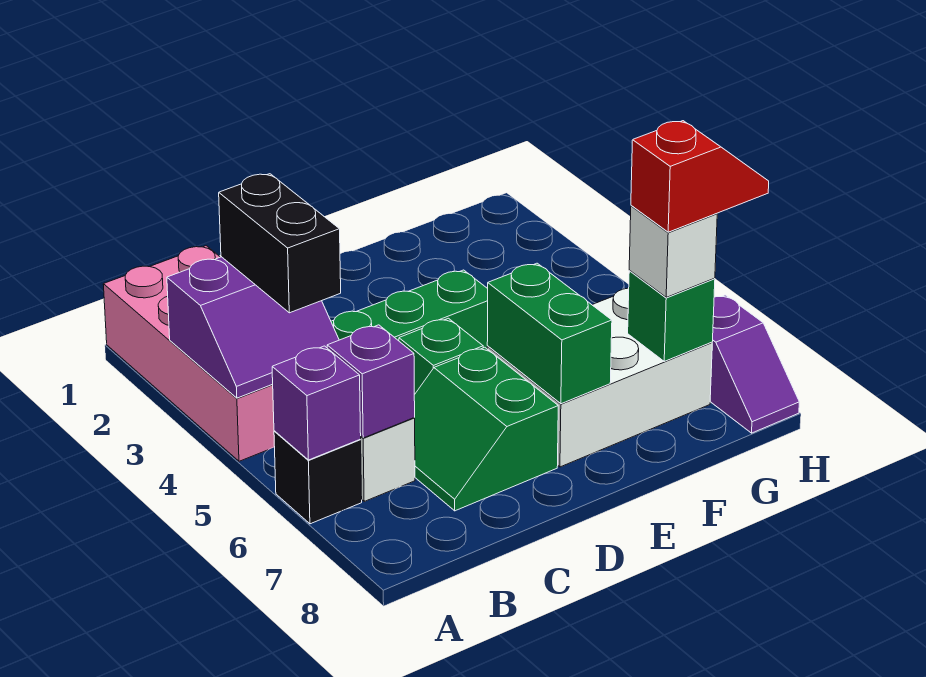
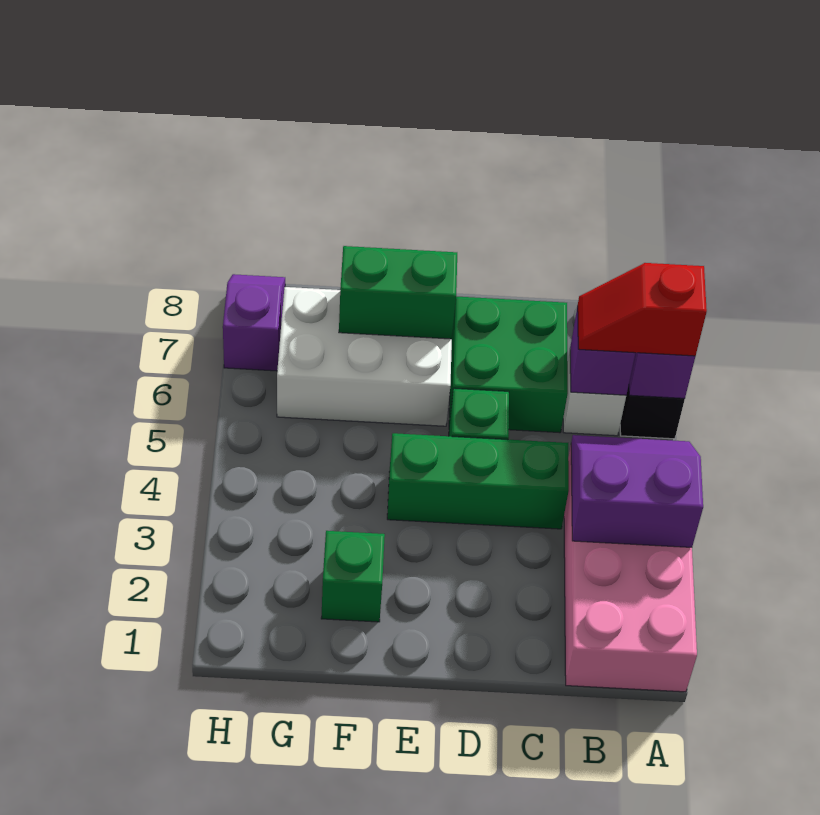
black brick B3:B4 level 3 -> none
green slope C6:D7 level 1 top D -> green brick C6:D7 level 1
green brick E6:E7 level 2 -> green brick E7:F7 level 2
green brick G7 level 2 -> green brick F2 level 1
white brick G7 level 3 -> none
red slope G7:H7 level 4 top G -> red slope A6:B6 level 3 top A

